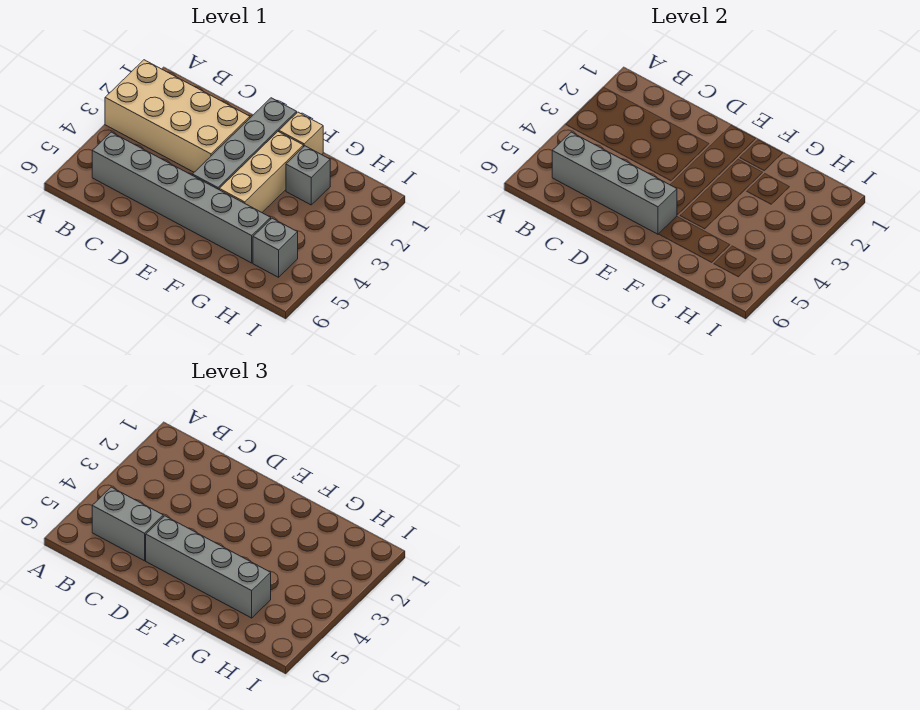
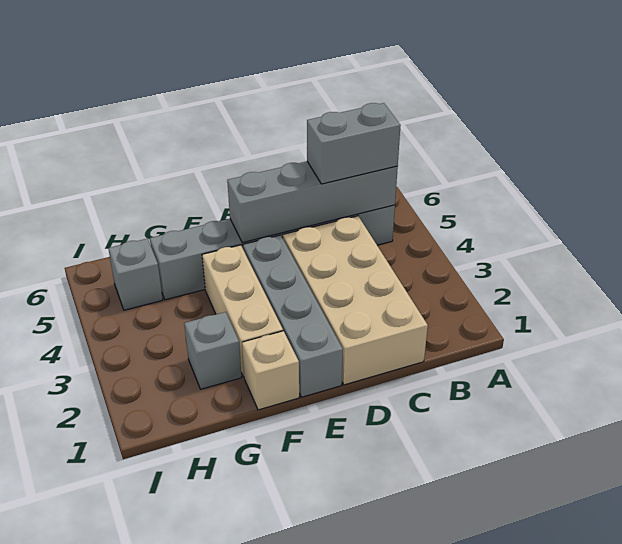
tan brick A2:D3 level 1 -> tan brick C1:D4 level 1
grey brick D5:G5 level 3 -> none

